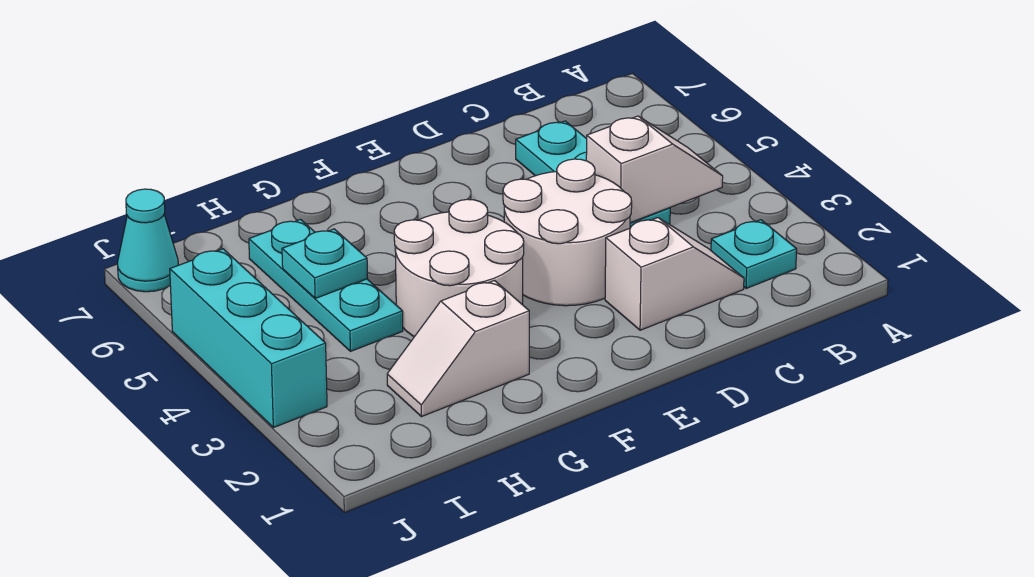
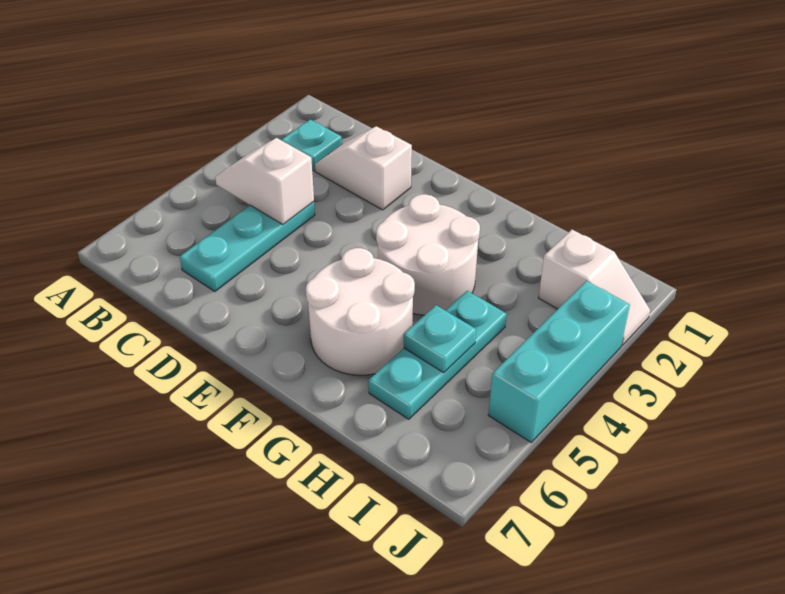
white round brick D3:E4 level 1 -> white round brick F5:G6 level 1
white slope G2:H2 level 1 top G -> white slope I2:J2 level 1 top I
cyan cone J7 level 1 -> none

